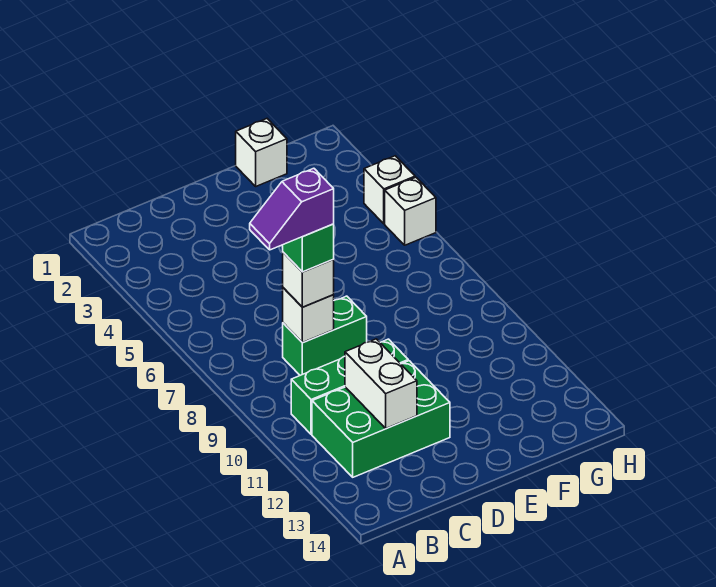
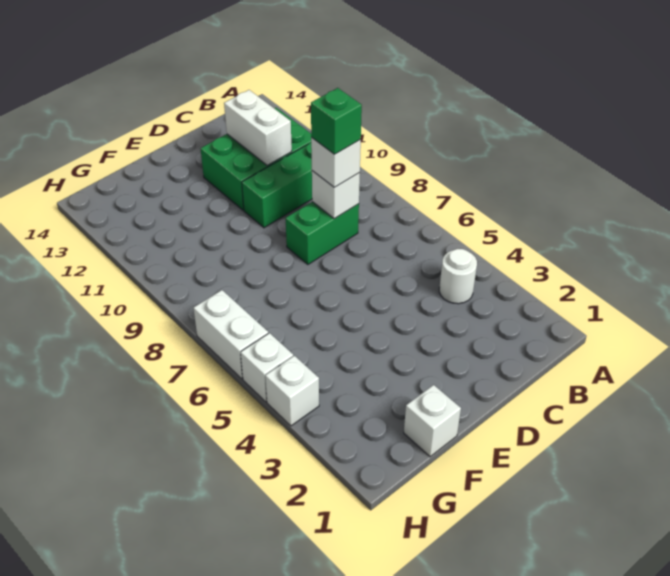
none -> white round brick B4 level 1
purple slope B8:C8 level 5 top C -> none
none -> white brick H6:H7 level 1

